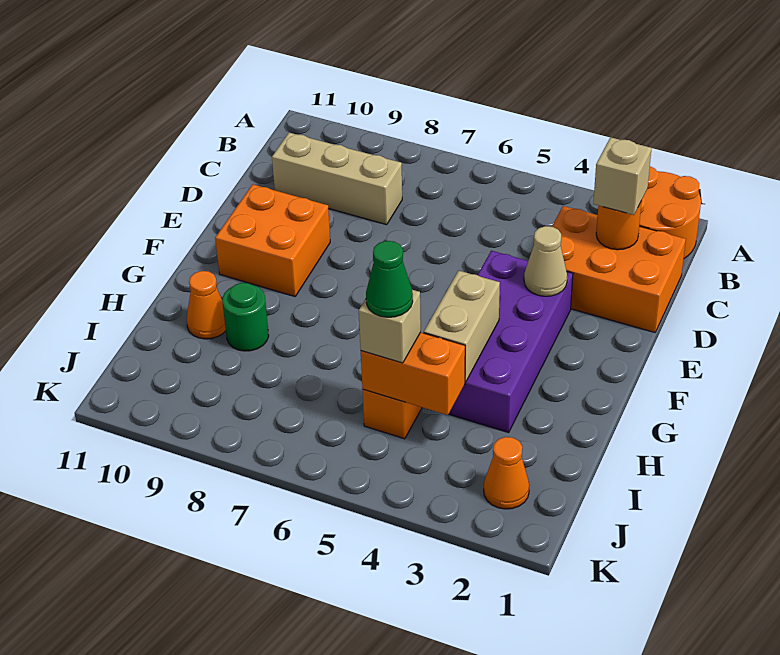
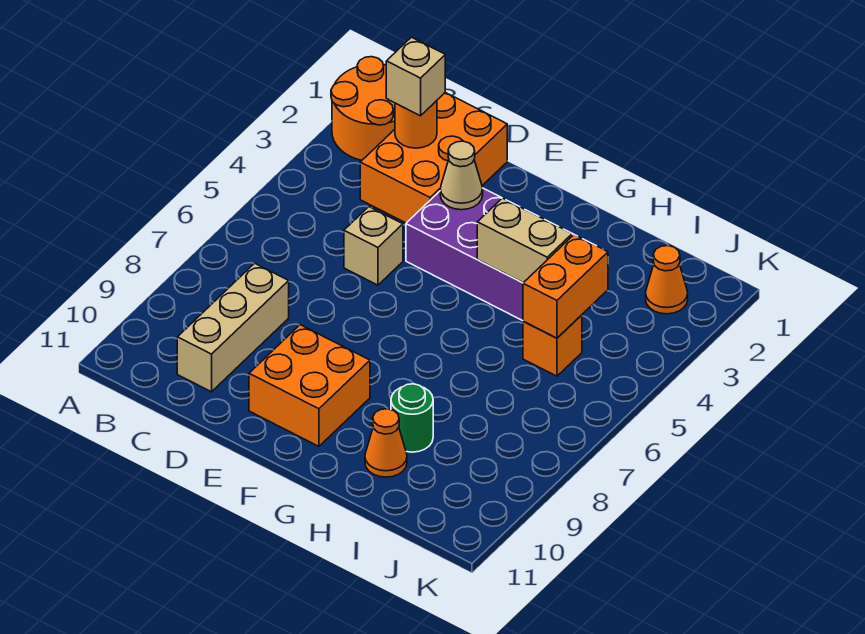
tan brick I5 level 3 -> tan brick D5 level 1
green cone I5 level 4 -> none

